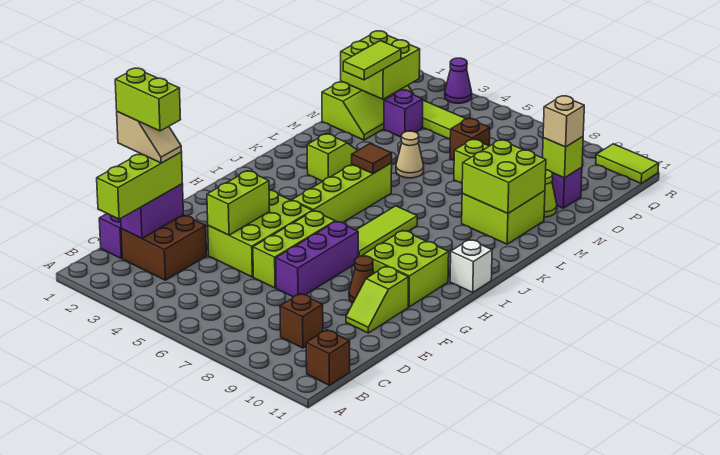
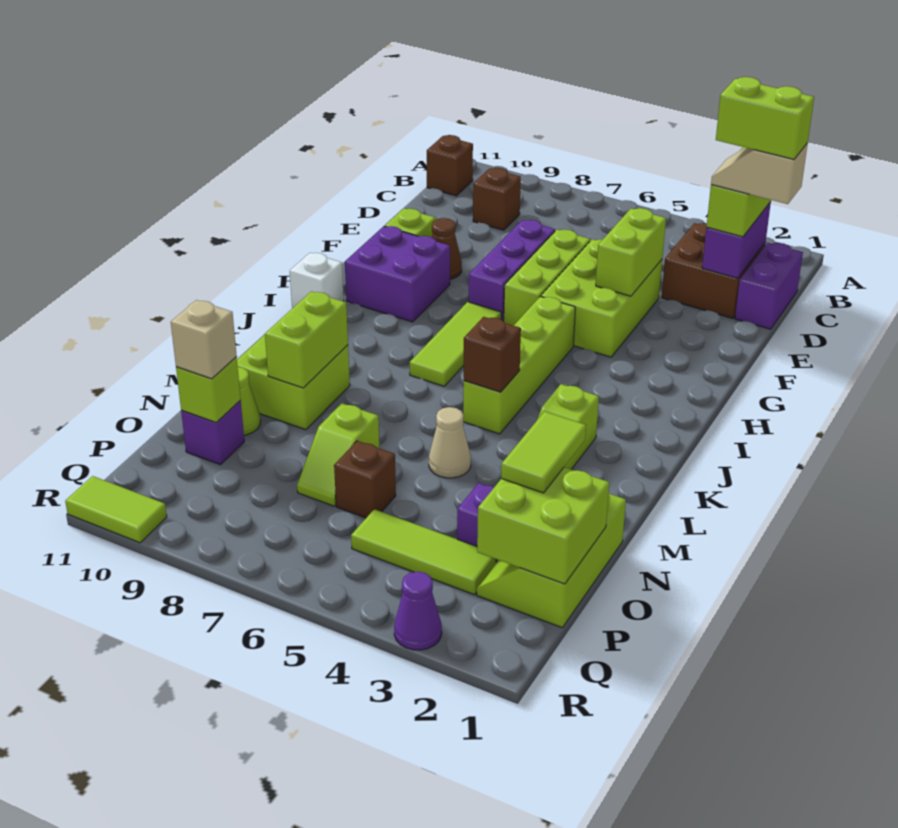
lime brick G9:H10 level 1 -> purple brick G9:H10 level 1
brown tile K5 level 2 -> brown brick K5 level 2
lime brick L9:M10 level 2 -> lime brick L9:M9 level 2

